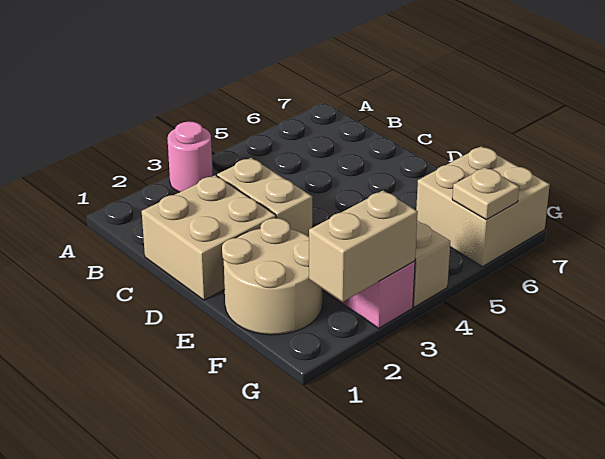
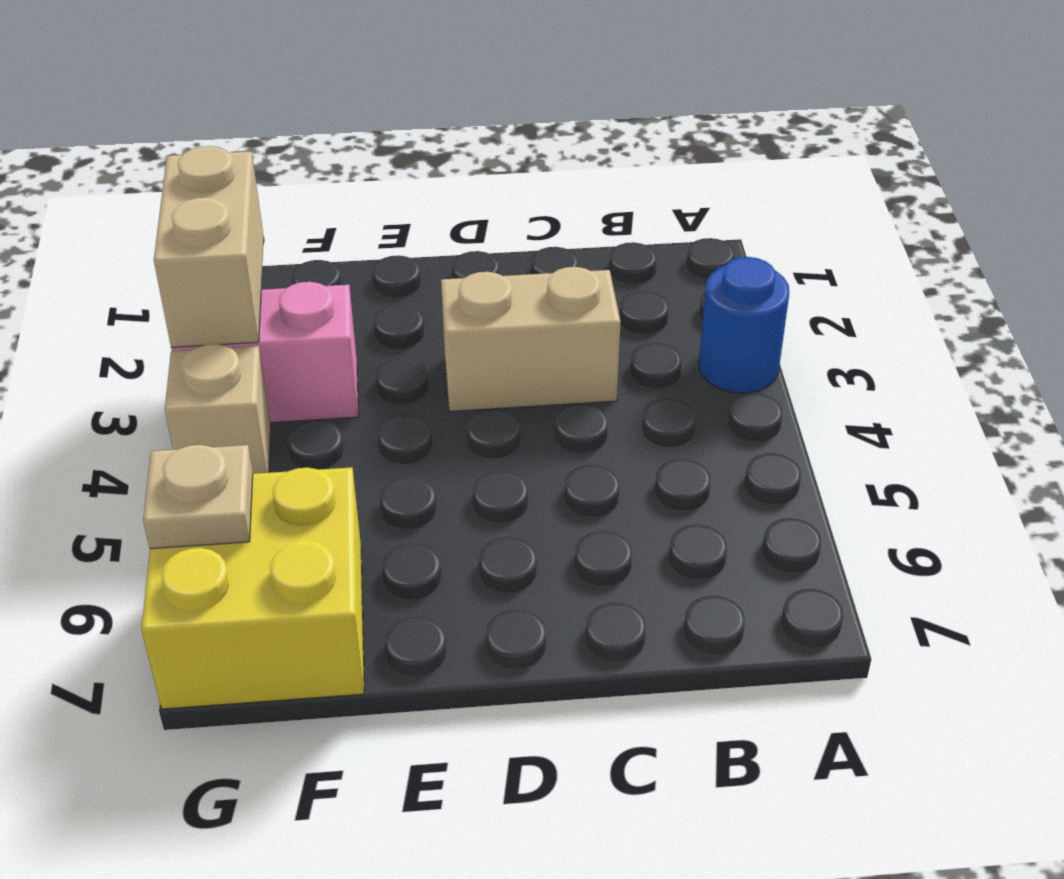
pink round brick A3 level 1 -> blue round brick A3 level 1
tan brick C1:D2 level 1 -> none
tan round brick E1:F2 level 1 -> none
tan brick F6:G7 level 1 -> yellow brick F6:G7 level 1

